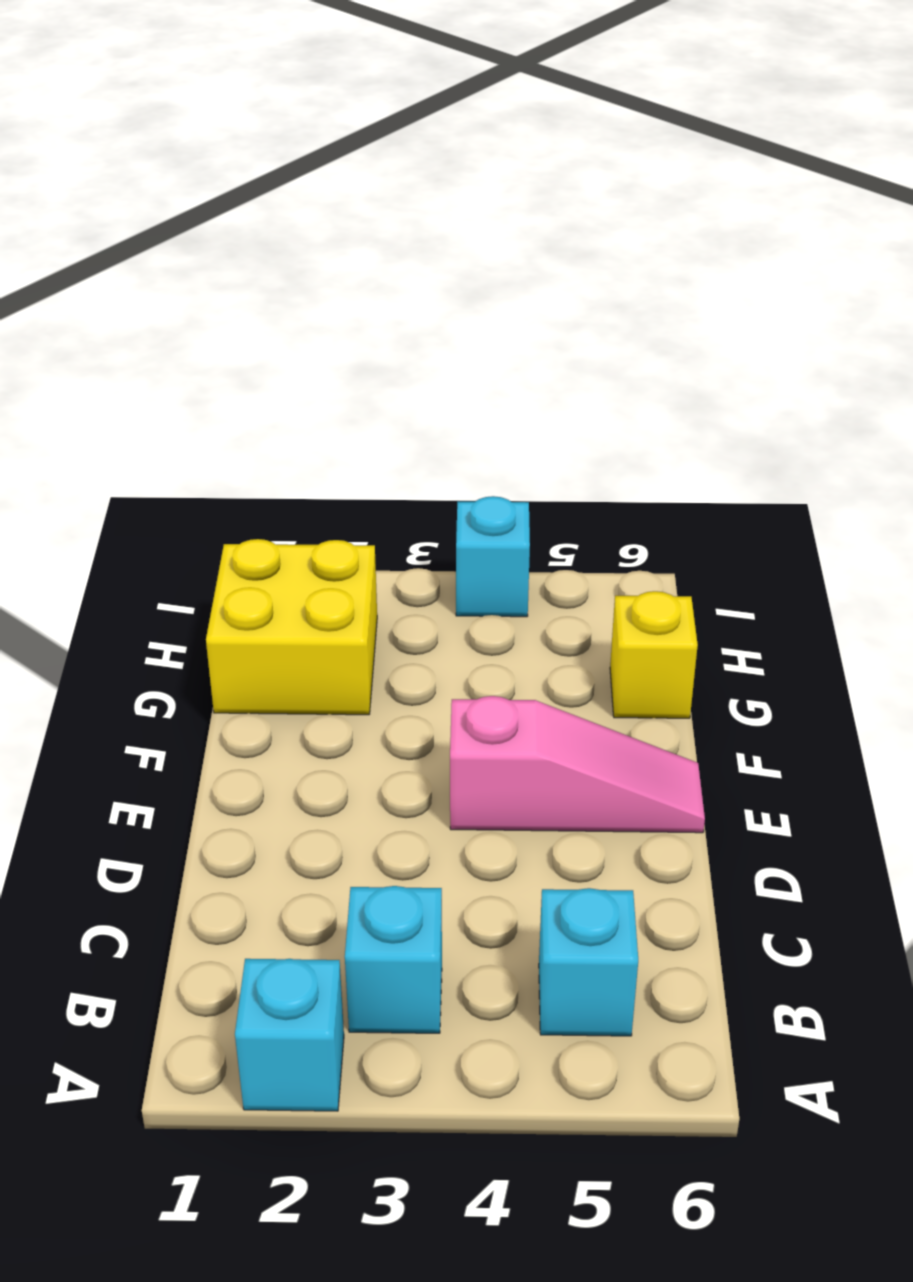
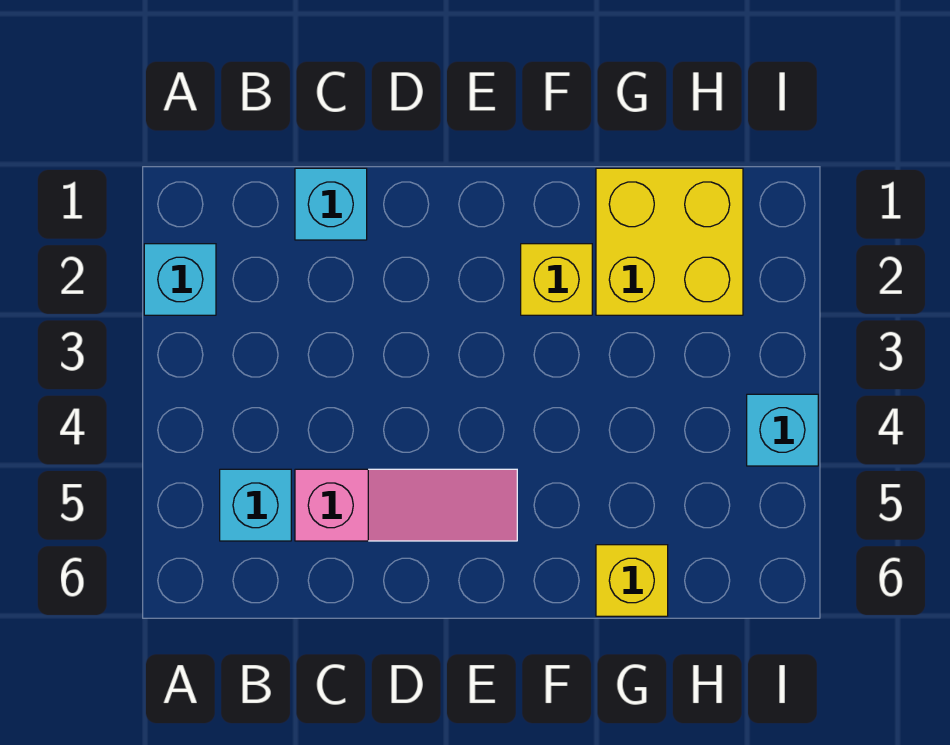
cyan brick B3 level 1 -> cyan brick C1 level 1
pink slope E4:E6 level 1 top 4 -> pink slope C5:E5 level 1 top C
none -> yellow brick F2 level 1

